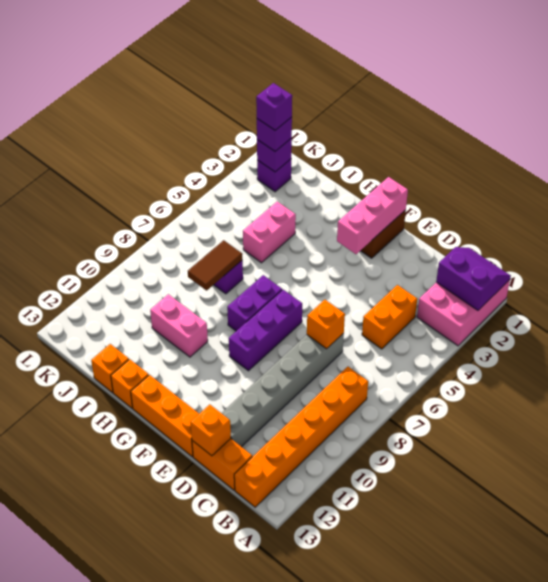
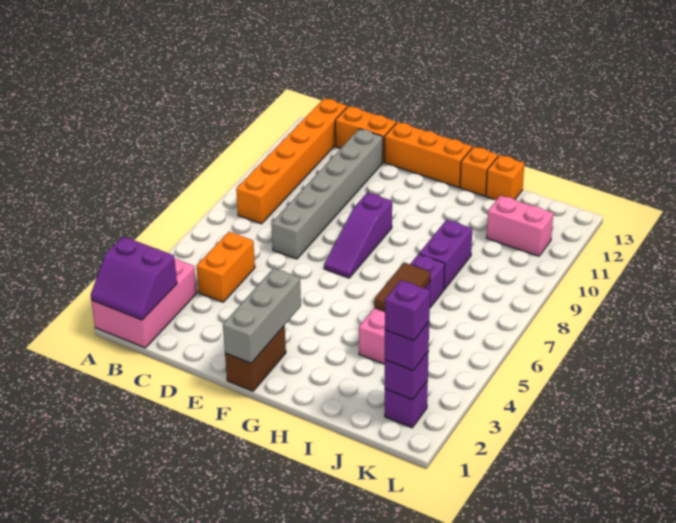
orange brick D7 level 2 -> none
orange brick D13 level 2 -> none
pink brick F1:F3 level 2 -> grey brick F1:F3 level 2
purple brick F7:F9 level 1 -> purple slope F7:F9 level 1 top 9
purple brick G7:G8 level 1 -> purple brick I8:I9 level 1
pink brick H10:I10 level 1 -> pink brick J11:K11 level 1
brown tile I7:I8 level 2 -> brown tile I5:I6 level 2

